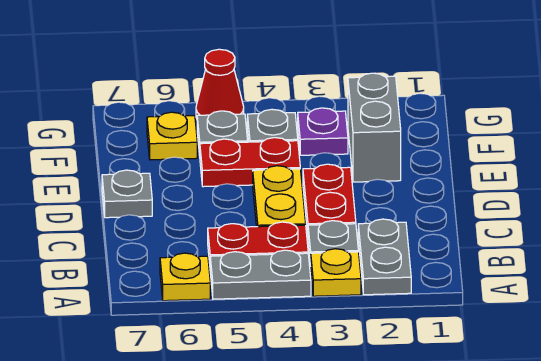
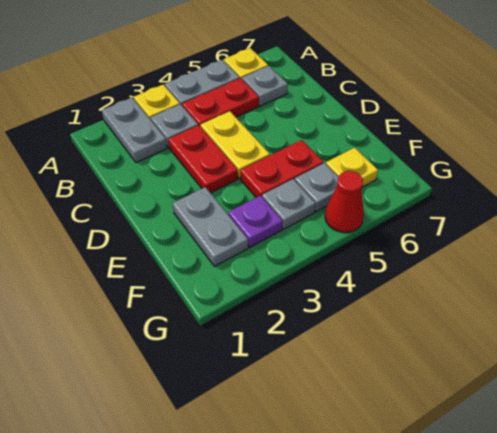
grey plate D7 level 1 -> grey plate B6 level 1
grey brick E2:F2 level 1 -> grey plate E2:F2 level 1

